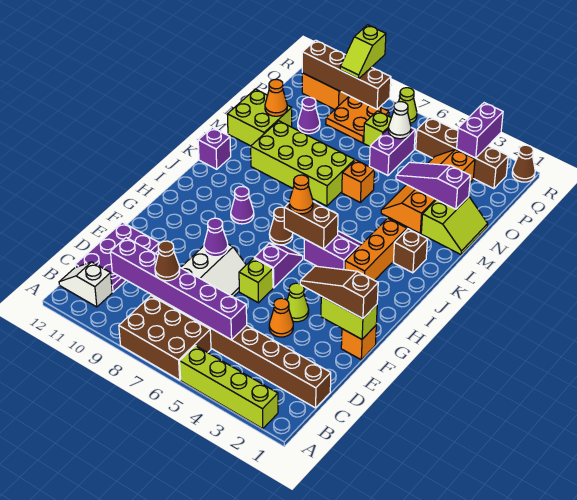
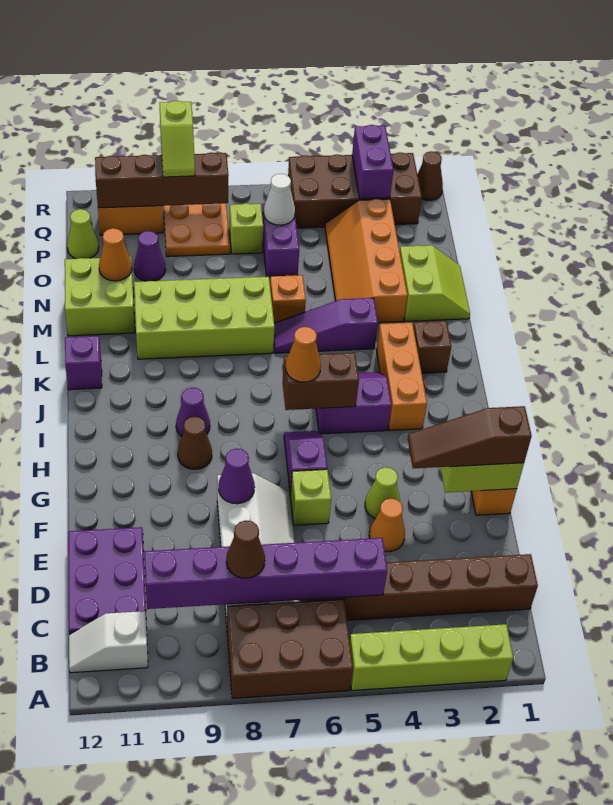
brown cone I7 level 1 -> brown cone H9 level 1
purple slope N2:N4 level 2 top 2 -> purple slope L4:L6 level 1 top 4
brown brick Q2:Q5 level 1 -> brown brick Q2:R5 level 1
lime cone R7 level 1 -> lime cone P12 level 1

